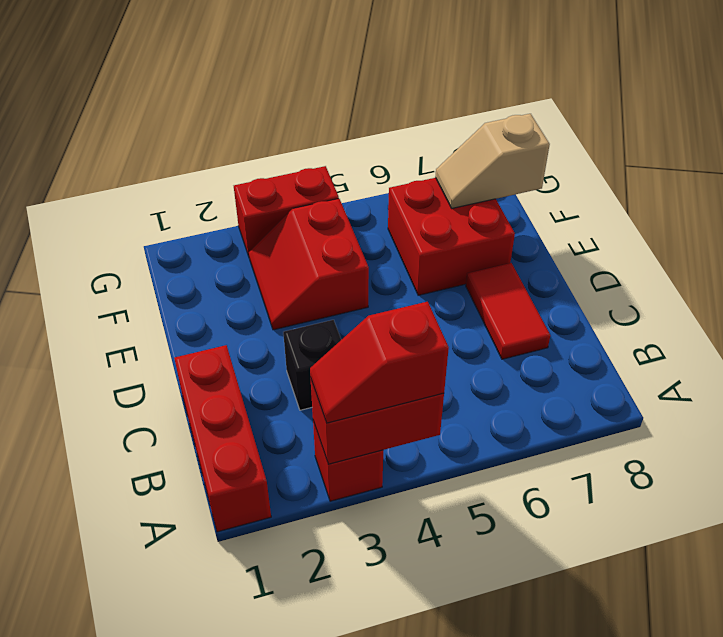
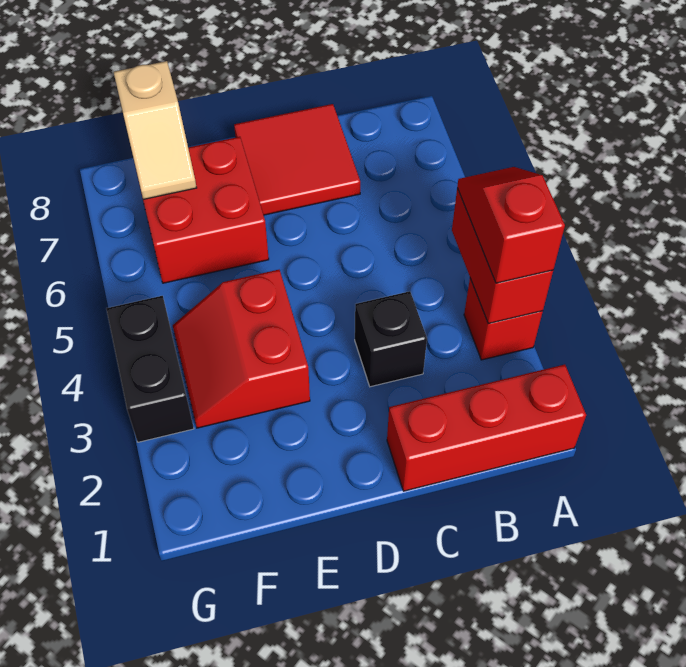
red slope A3:A4 level 3 top 4 -> red slope A3:A4 level 3 top 3
red tile C7:D7 level 1 -> red tile C7:D8 level 1
red slope E3:F4 level 1 top 4 -> red slope E3:F4 level 1 top E
red brick G3:G4 level 1 -> black brick G3:G4 level 1

